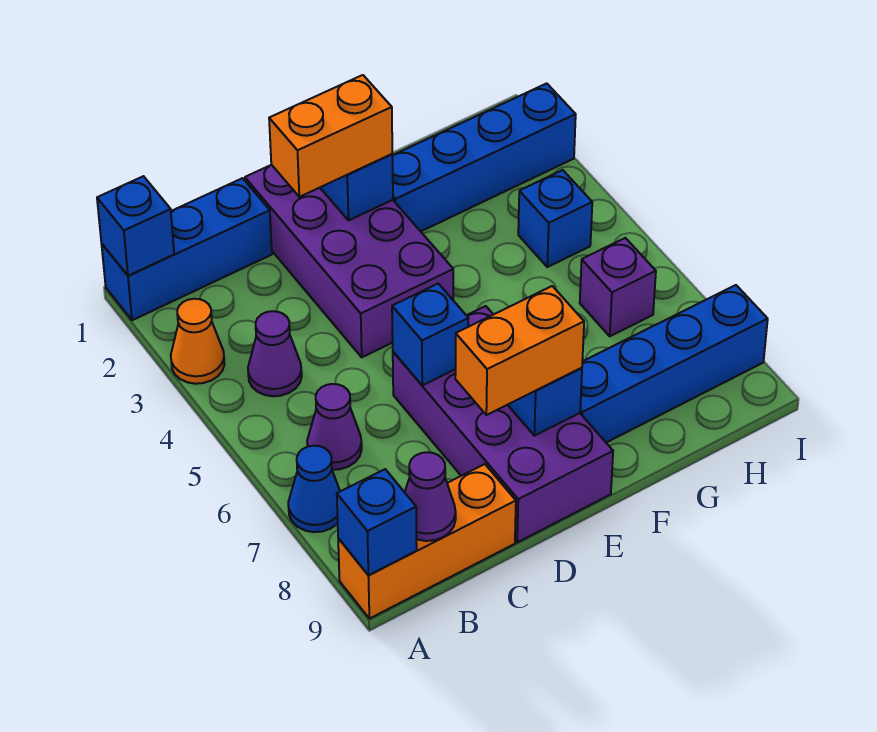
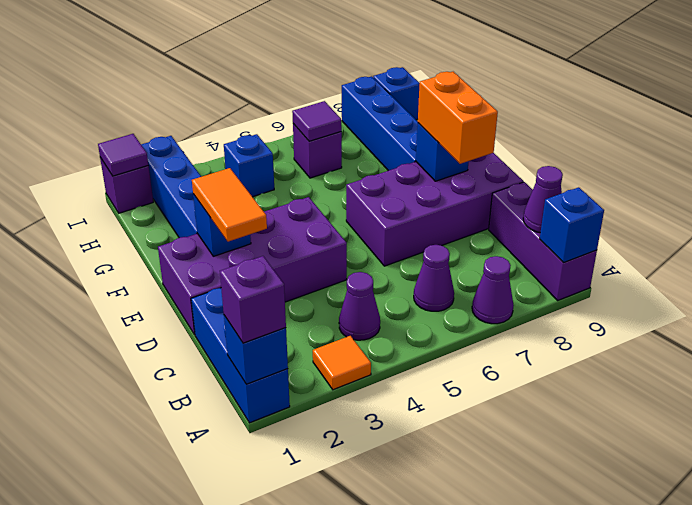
none -> purple brick A1 level 3
orange cone A3 level 1 -> orange tile A3 level 1
blue cone A7 level 1 -> purple cone A7 level 1
orange brick A9:C9 level 1 -> purple brick A9:C9 level 1
orange brick D2:E2 level 3 -> orange tile D2:E2 level 3
blue brick D6 level 2 -> blue brick I9 level 1
none -> purple tile H6 level 2
none -> purple brick I1 level 1
none -> purple tile I1 level 2

